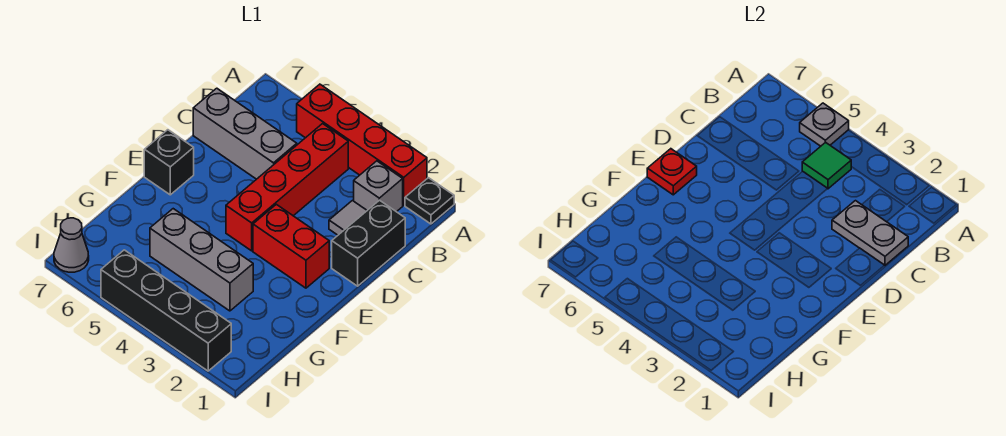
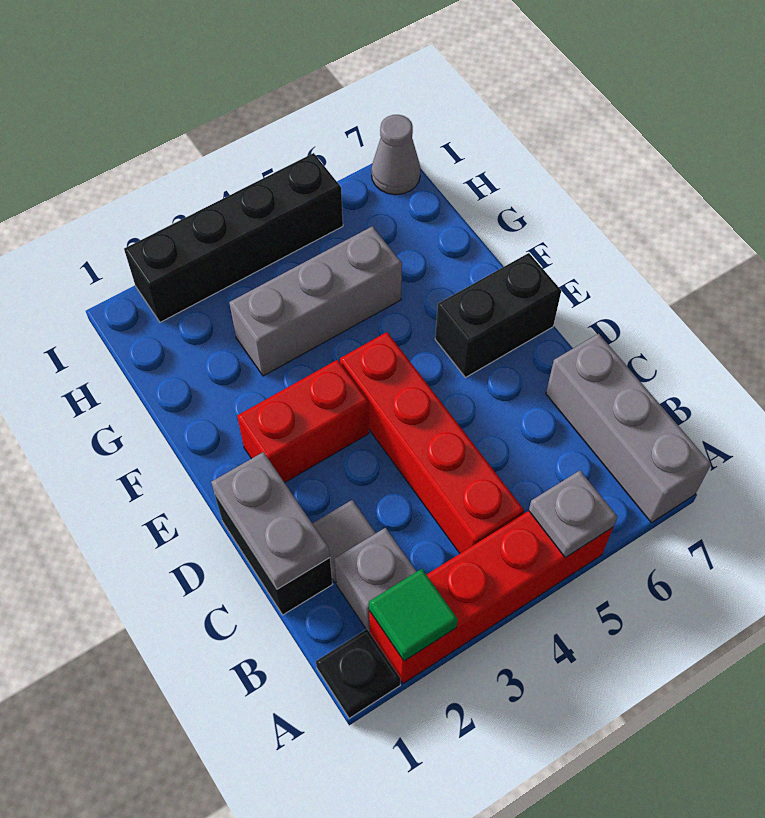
green tile B4 level 2 -> green tile A2 level 2
grey plate C1:C2 level 2 -> grey plate C1:D1 level 2
grey brick C5:C7 level 1 -> grey brick A7:C7 level 1
black brick E7 level 1 -> black brick E6:E7 level 1
red plate E7 level 2 -> none

